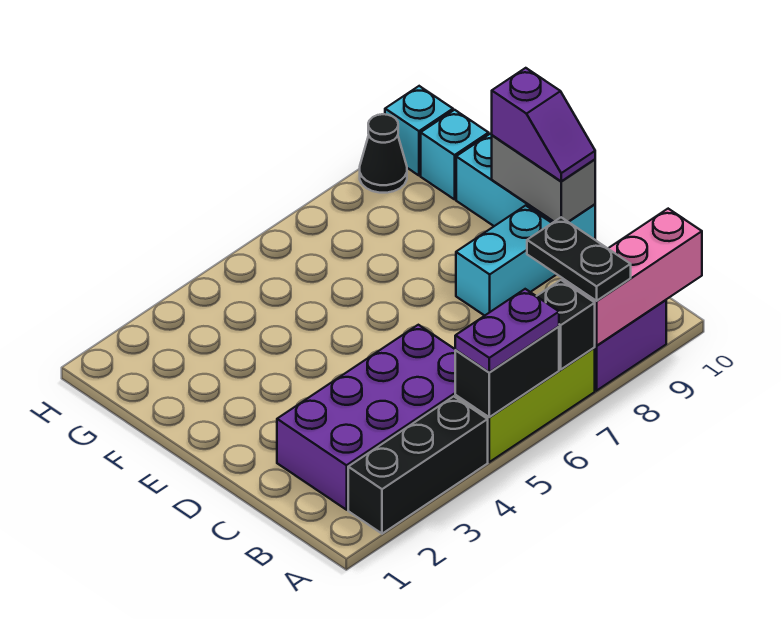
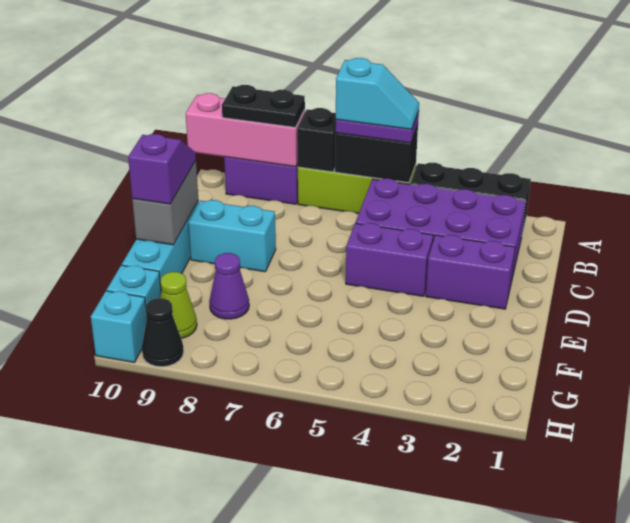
none -> cyan slope A5:A6 level 4 top 6
black plate A8:B8 level 3 -> black plate A8:A9 level 3
none -> purple brick D2:D3 level 1
none -> purple brick D4:D5 level 1
none -> purple cone F8 level 1
none -> lime cone G9 level 1

